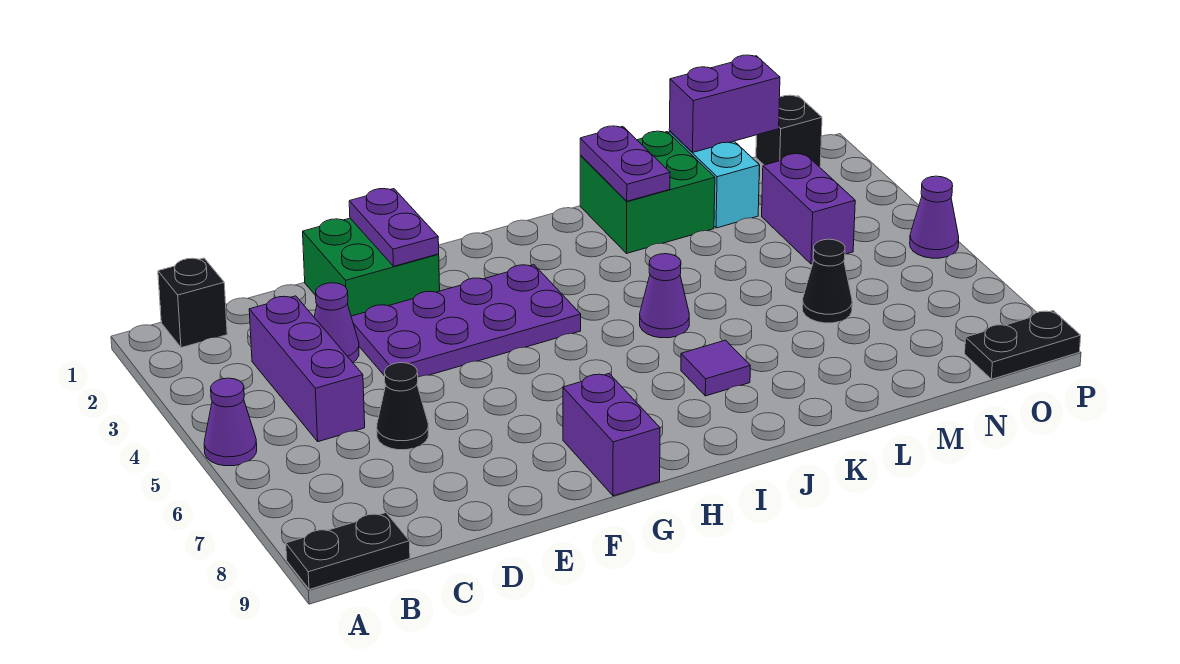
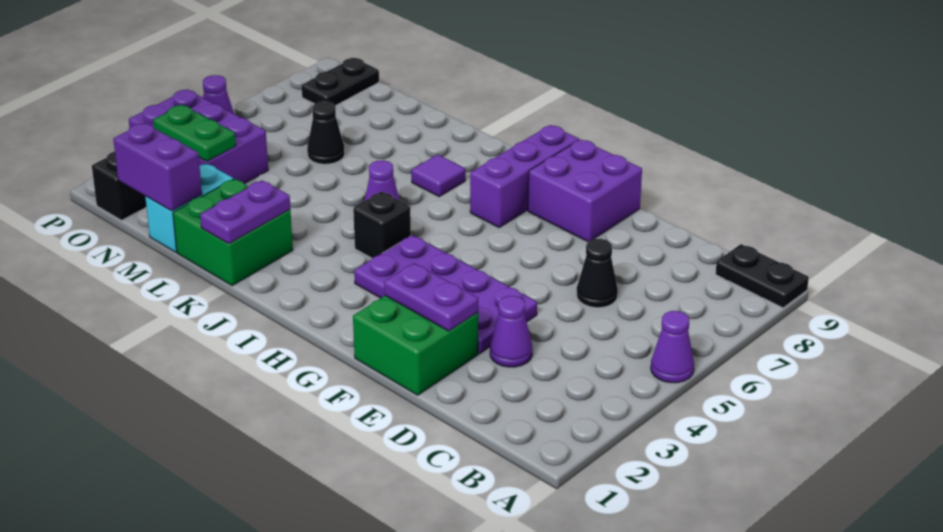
black brick B1 level 1 -> black brick I4 level 1
purple brick C3:C5 level 1 -> purple brick H7:H9 level 1
purple plate F1:F2 level 2 -> purple plate E2:F2 level 2
purple brick G8:G9 level 1 -> purple brick F8:G9 level 1
purple brick N3:N4 level 1 -> purple brick N3:P4 level 1
none -> green plate N3:O3 level 2
black plate O9:P9 level 1 -> black plate O8:O9 level 1

